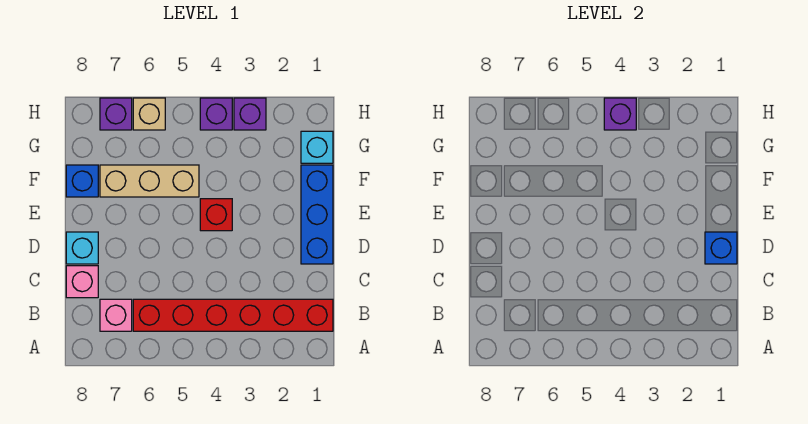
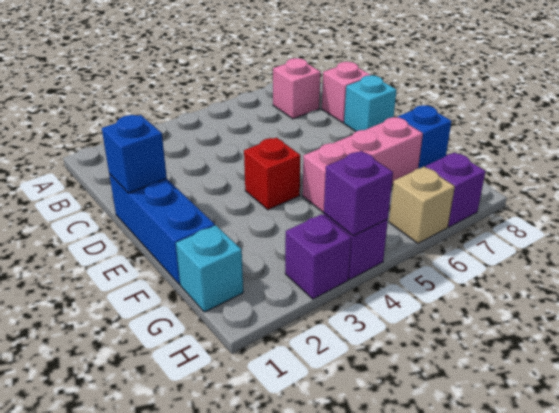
red brick B1:B6 level 1 -> none
tan brick F5:F7 level 1 -> pink brick F5:F7 level 1

